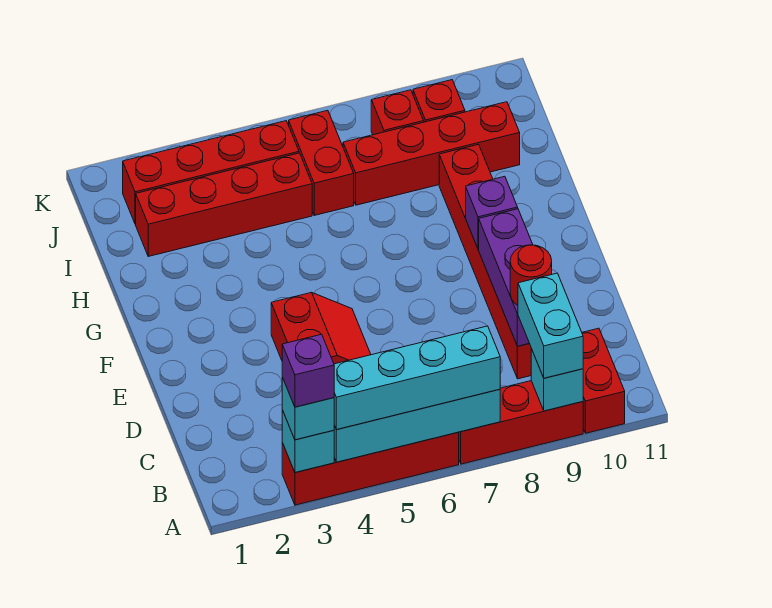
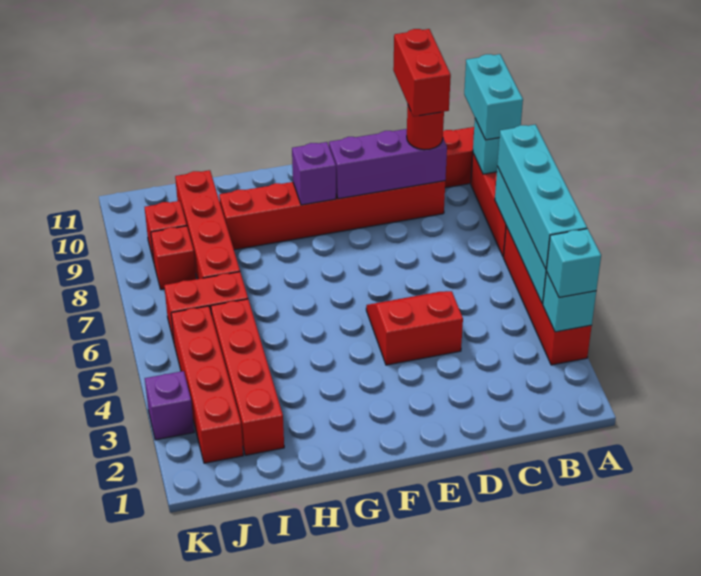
purple brick A3 level 4 -> purple brick K3 level 1
cyan brick A9:B9 level 3 -> cyan brick A9:A10 level 3
none -> red brick C9:C10 level 4

